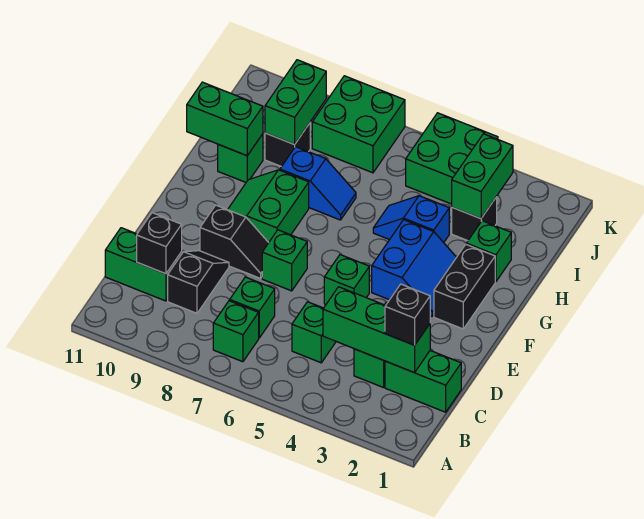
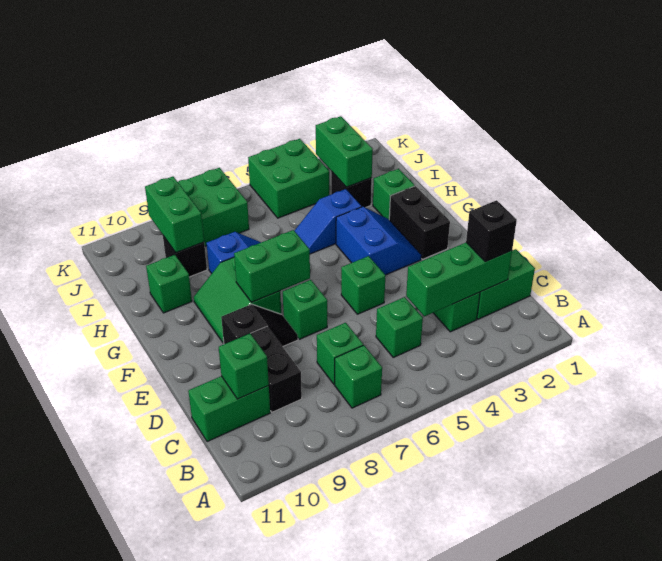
black slope C9:D9 level 1 top C -> black brick C9:D9 level 1
black brick C10 level 2 -> green brick C10 level 2
green brick H10:H11 level 2 -> green brick F7:F8 level 2

